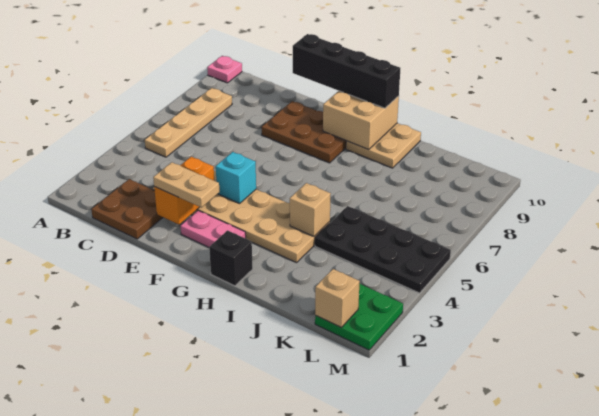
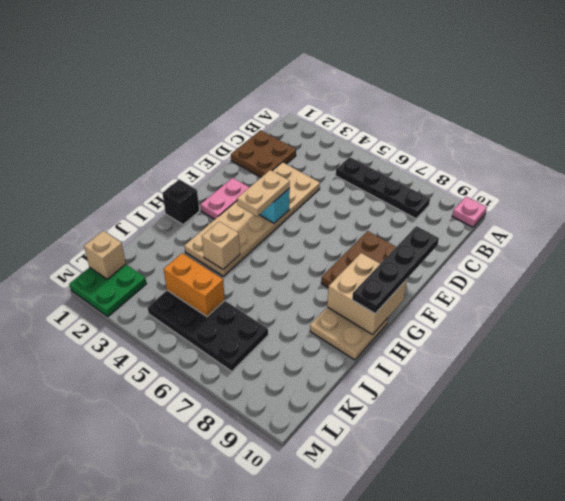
tan plate B5:B8 level 1 -> black plate B5:B8 level 1
orange brick E2:E3 level 2 -> orange brick K4:K5 level 2
tan plate E2:F2 level 3 -> tan plate F4:G4 level 3
black brick E10:H10 level 3 -> black plate E10:H10 level 3
black plate J4:M5 level 1 -> black plate K4:L7 level 1

